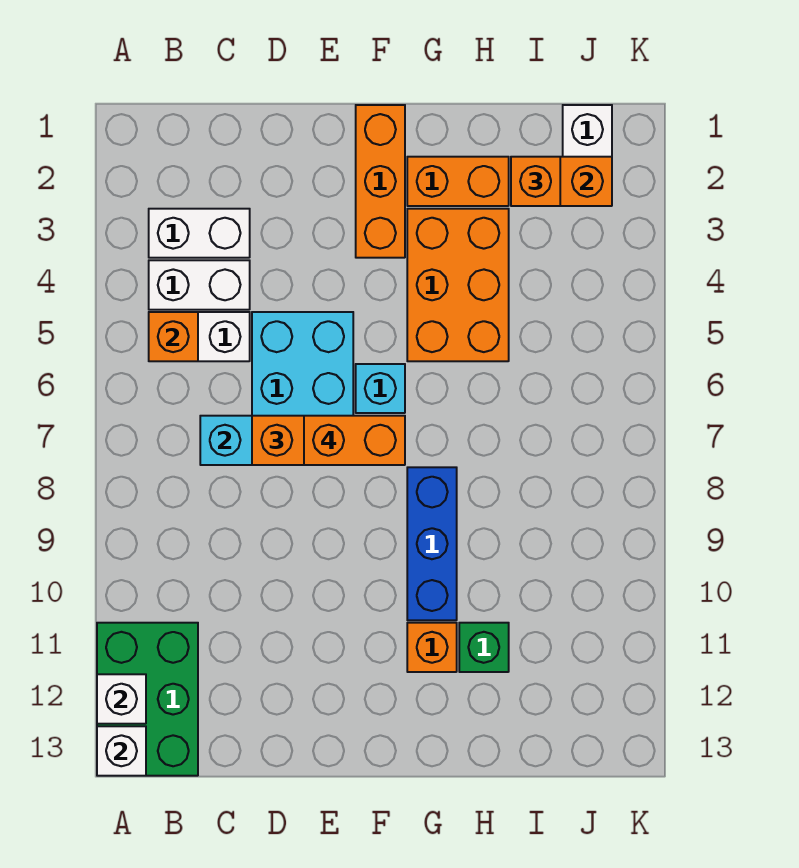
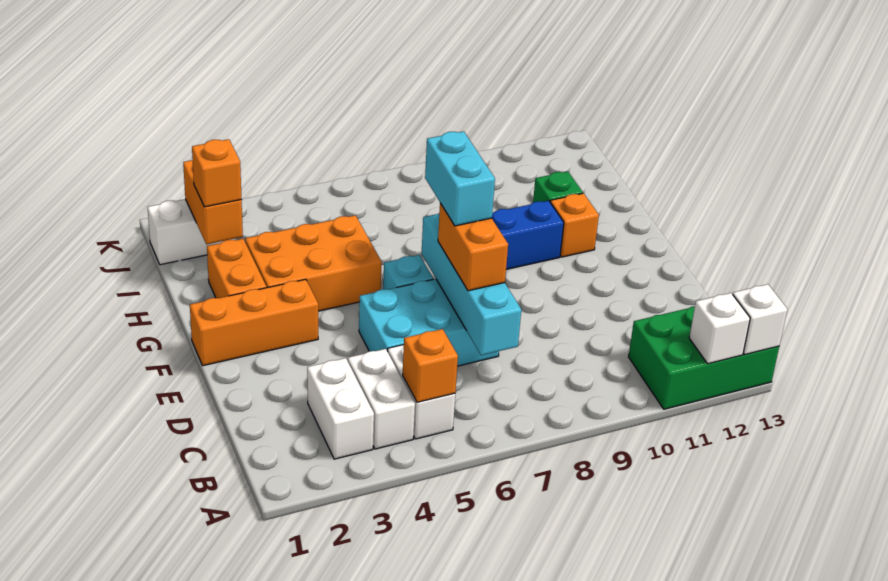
orange brick E7:F7 level 4 -> cyan brick E7:F7 level 4

